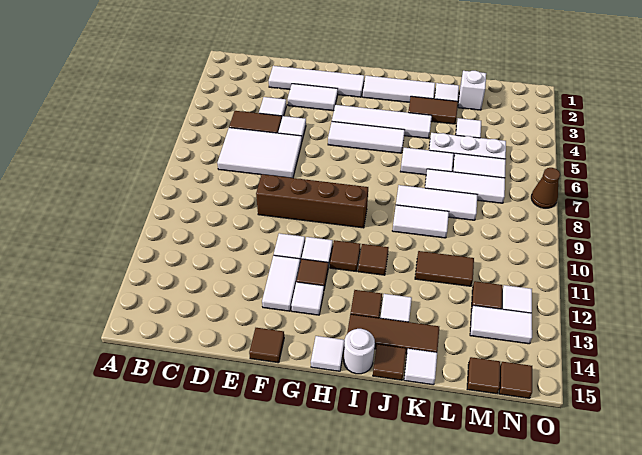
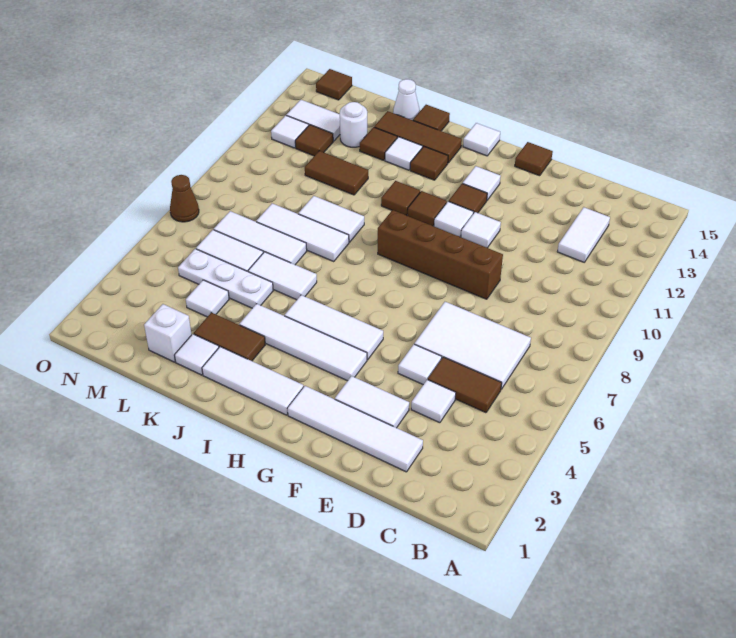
white tile F12:F13 level 1 -> white tile C12:C13 level 1
white round brick I15 level 1 -> white round brick L13 level 1
white tile K15 level 1 -> white cone K15 level 1
brown tile M15 level 1 -> brown tile K13 level 1

